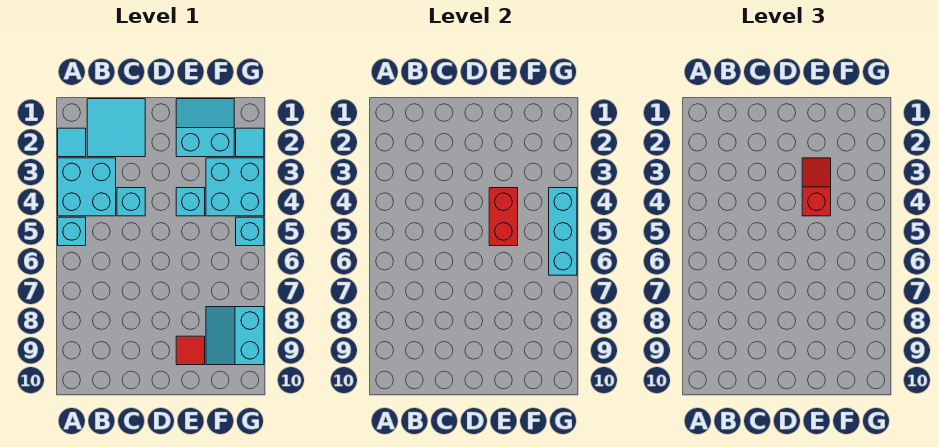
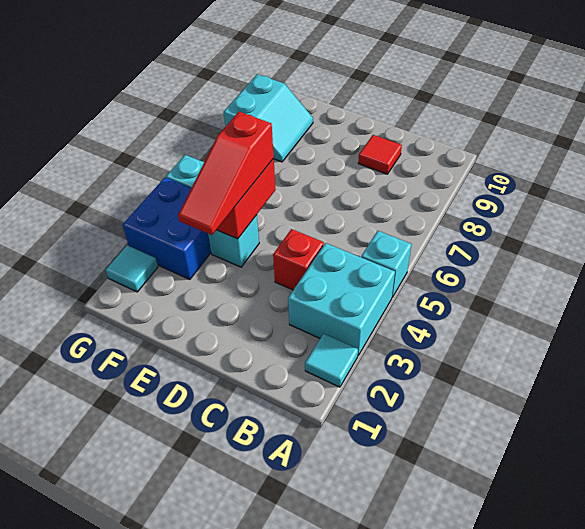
cyan tile B1:C2 level 1 -> none
cyan brick C4 level 1 -> red brick C4 level 1
cyan slope E1:F2 level 1 top 2 -> none
red slope E3:E4 level 3 top 4 -> red slope E3:E5 level 3 top 5
red tile E9 level 1 -> red tile C9 level 1
cyan brick F3:G4 level 1 -> blue brick F3:G4 level 1
cyan brick G4:G6 level 2 -> none

